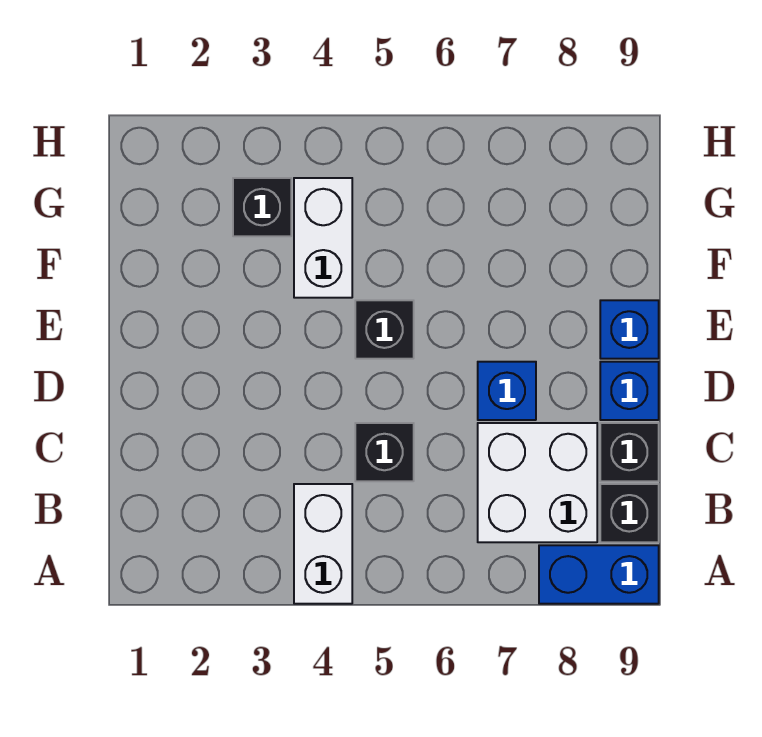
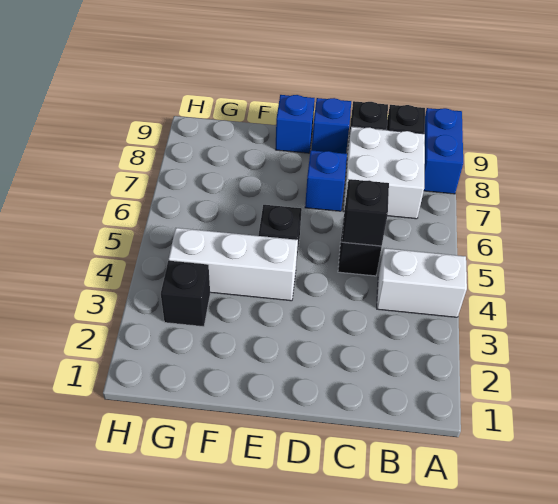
none -> black brick C5 level 2
white brick F4:G4 level 1 -> white brick E4:G4 level 1

